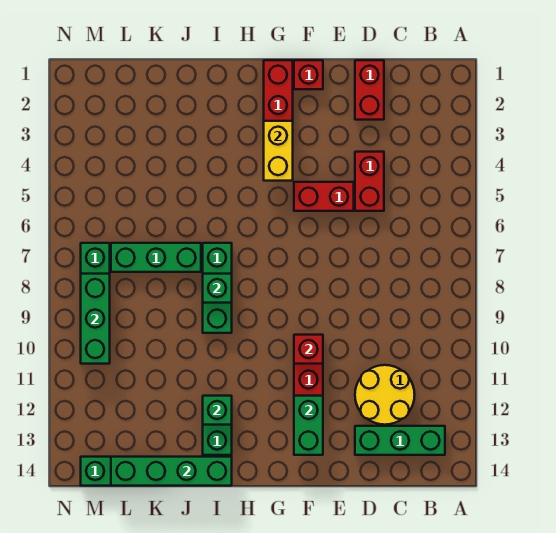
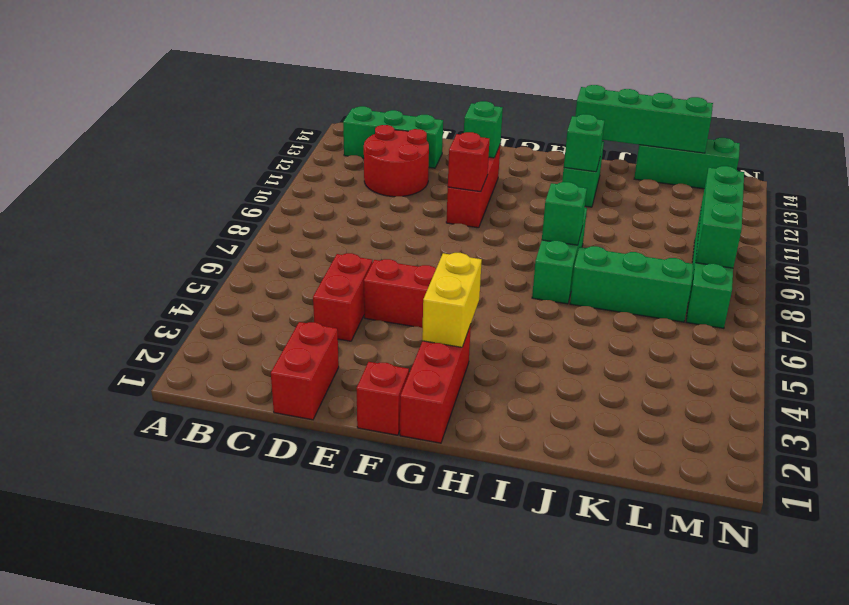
yellow round brick C11:D12 level 1 -> red round brick C11:D12 level 1
green brick F12:F13 level 2 -> green brick F12 level 2

